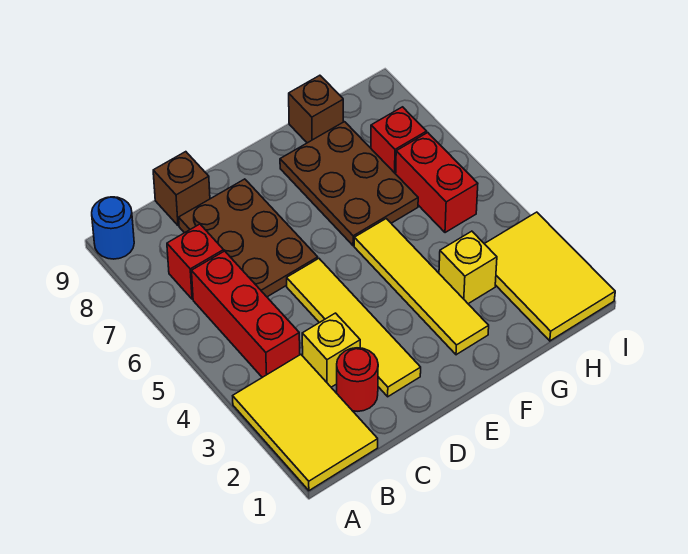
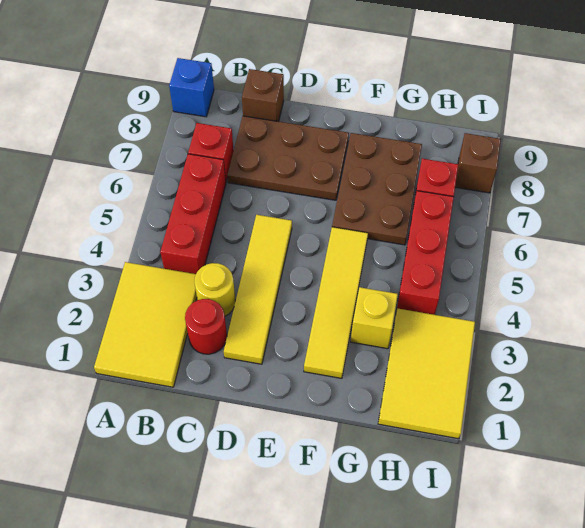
blue round brick A9 level 1 -> blue brick A9 level 1
yellow brick C3 level 1 -> yellow round brick C3 level 1
brown plate C6:D8 level 1 -> brown plate C7:E8 level 1
brown brick G9 level 1 -> brown brick I8 level 1
red brick H5:H6 level 1 -> red brick H4:H6 level 1

